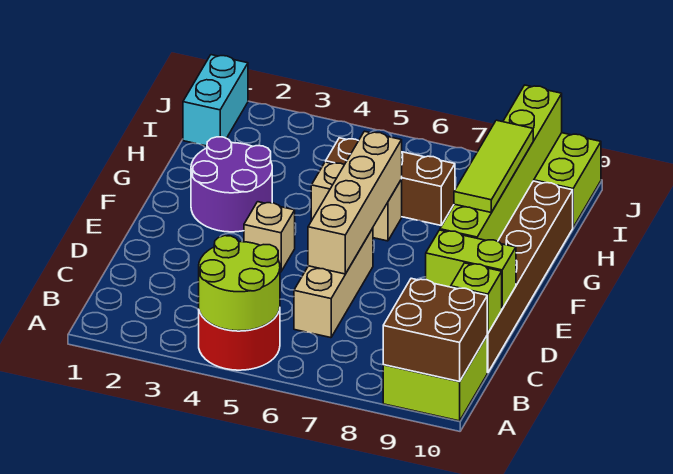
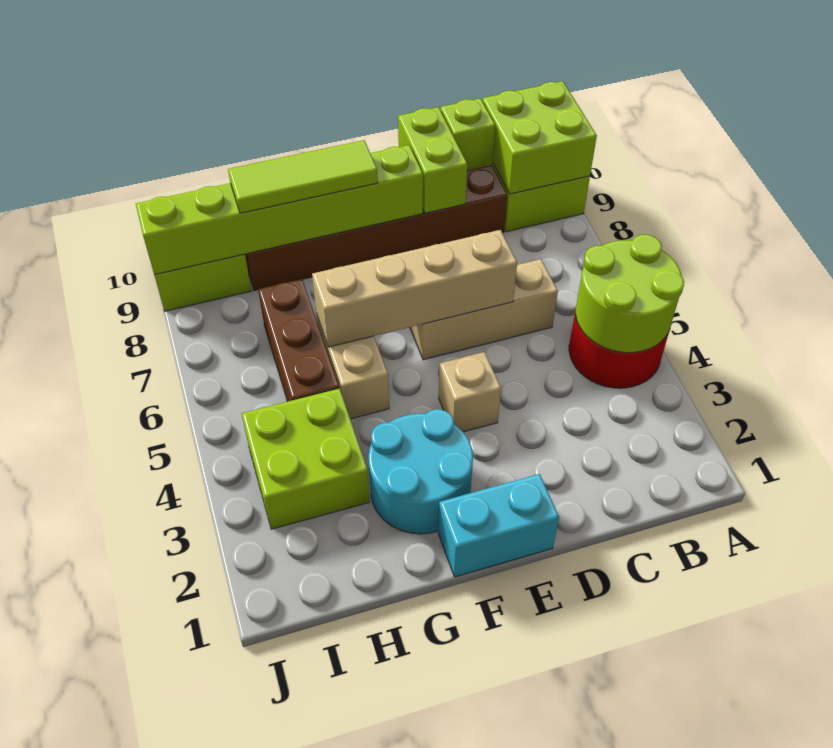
brown brick A9:B10 level 2 -> lime brick A9:B10 level 2
purple round brick F2:G3 level 1 -> cyan round brick F2:G3 level 1
none -> lime brick H3:I4 level 1
cyan brick I1:J1 level 1 -> cyan brick E1:F1 level 1

